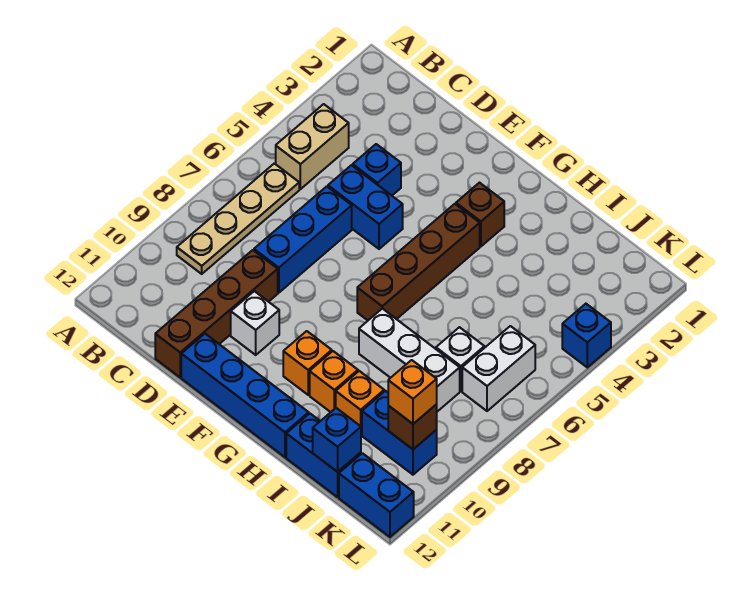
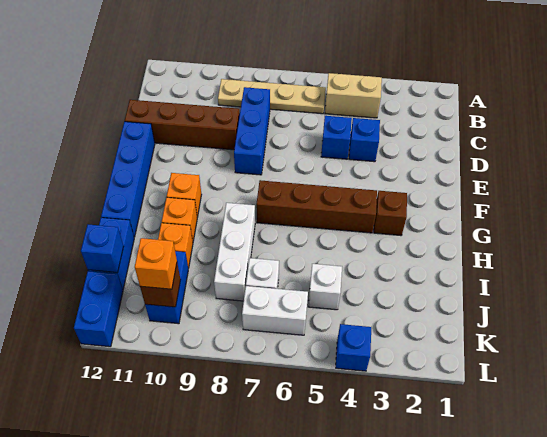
blue brick D5:E5 level 1 -> blue brick D5 level 1
blue brick D6:D8 level 1 -> blue brick C8:E8 level 1
white brick E10 level 1 -> white brick J5 level 1

